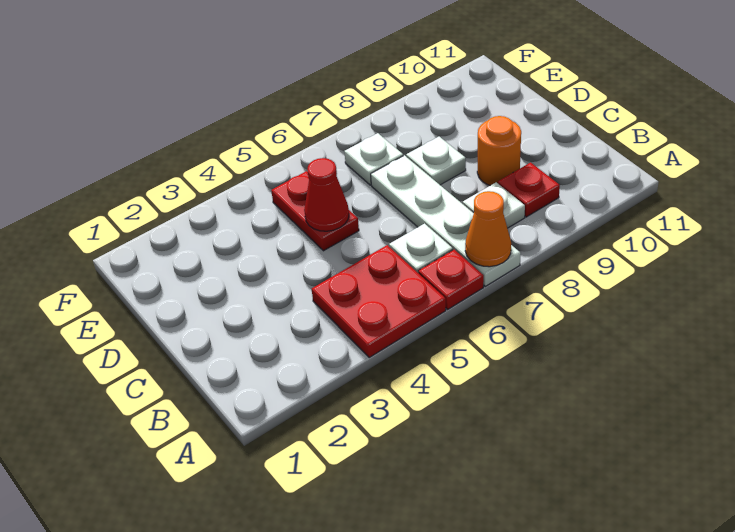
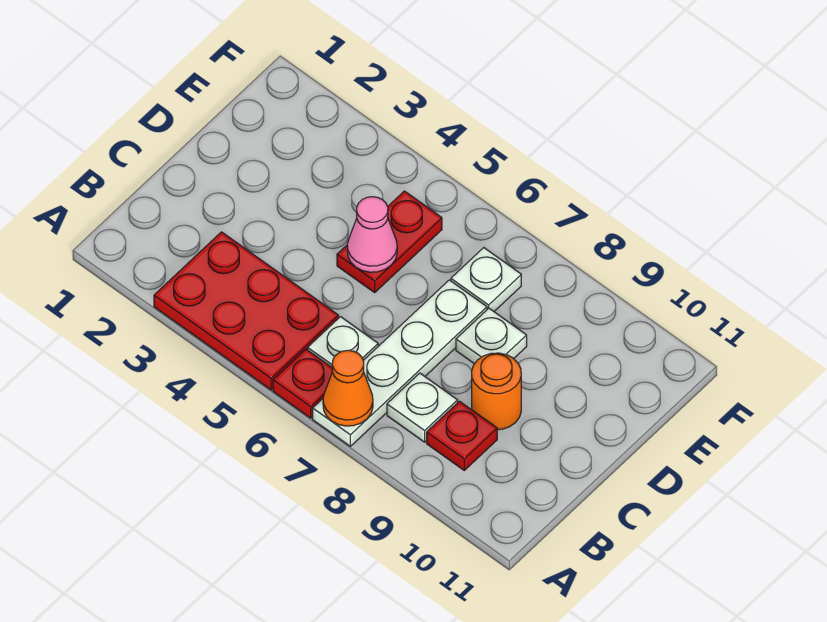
red plate A4:B5 level 1 -> red plate A3:B5 level 1
red cone D5 level 2 -> pink cone D5 level 2

